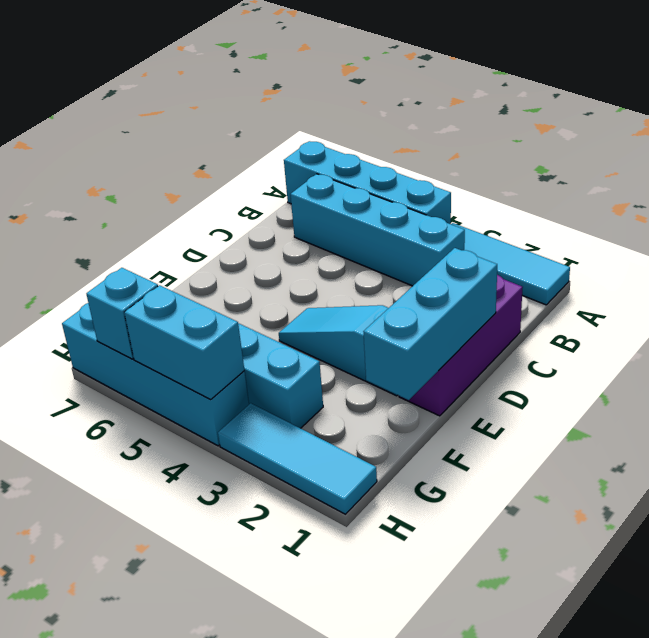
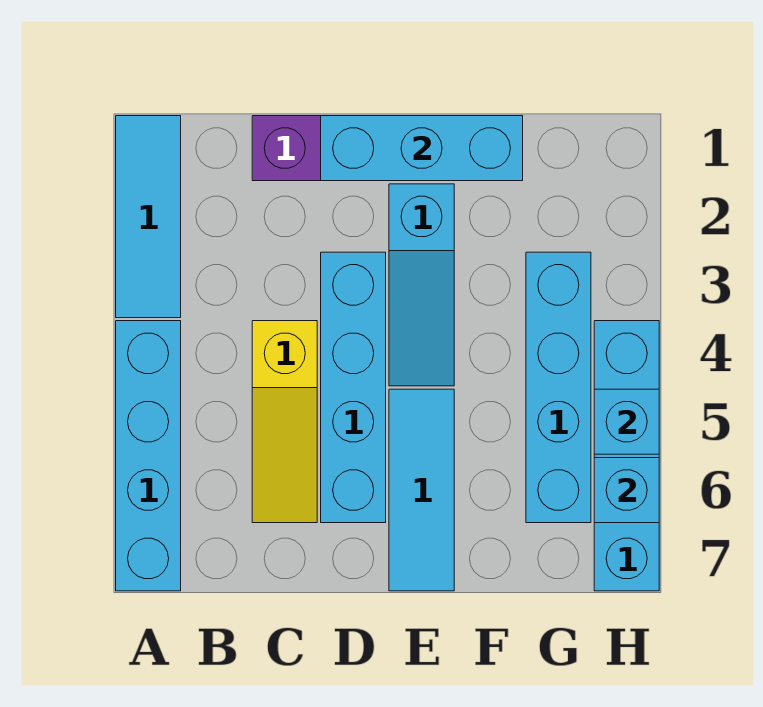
cyan brick B3:B6 level 1 -> cyan brick D3:D6 level 1
none -> yellow slope C4:C6 level 1 top 4
cyan tile H1:H3 level 1 -> cyan tile E5:E7 level 1
cyan brick H4:H5 level 2 -> cyan brick H5 level 2

